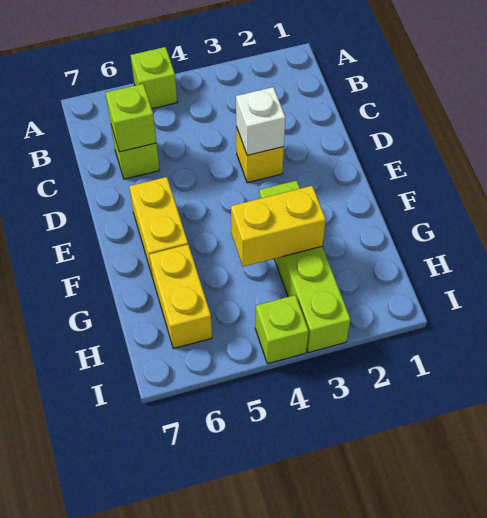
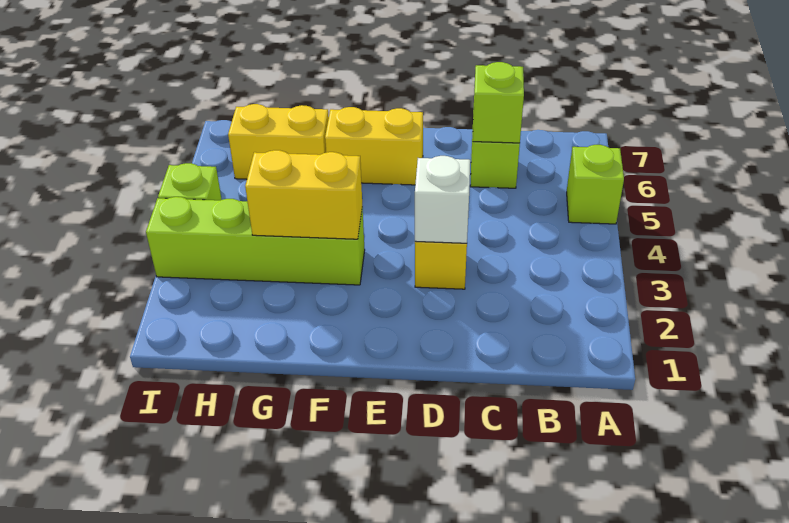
yellow brick G3:G4 level 2 -> yellow brick F3:G3 level 2

